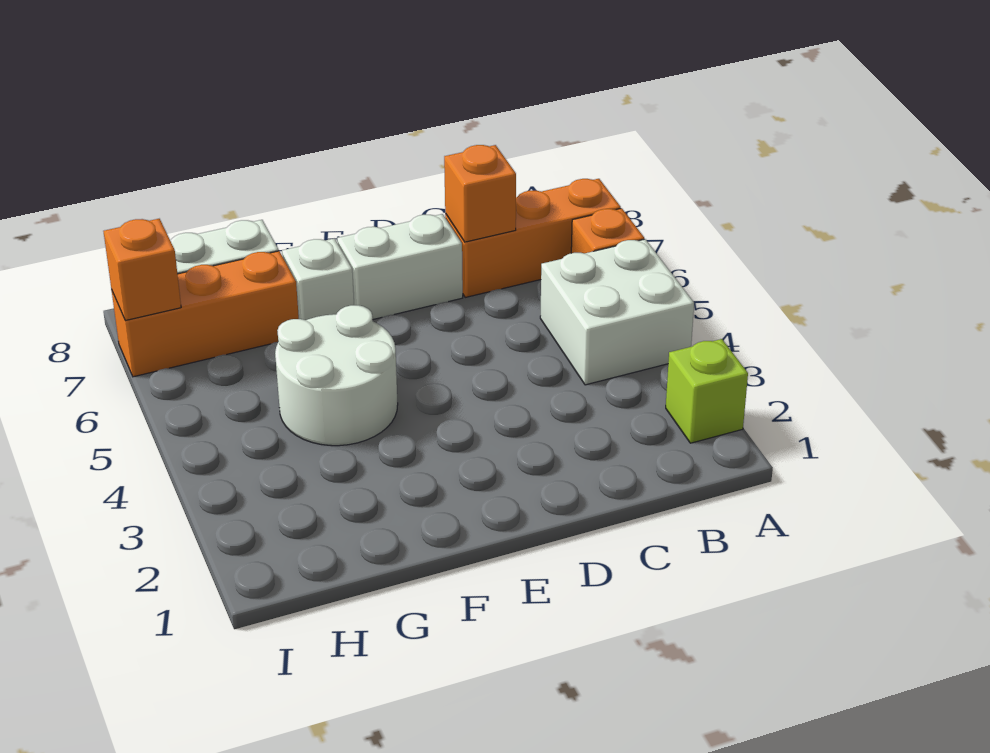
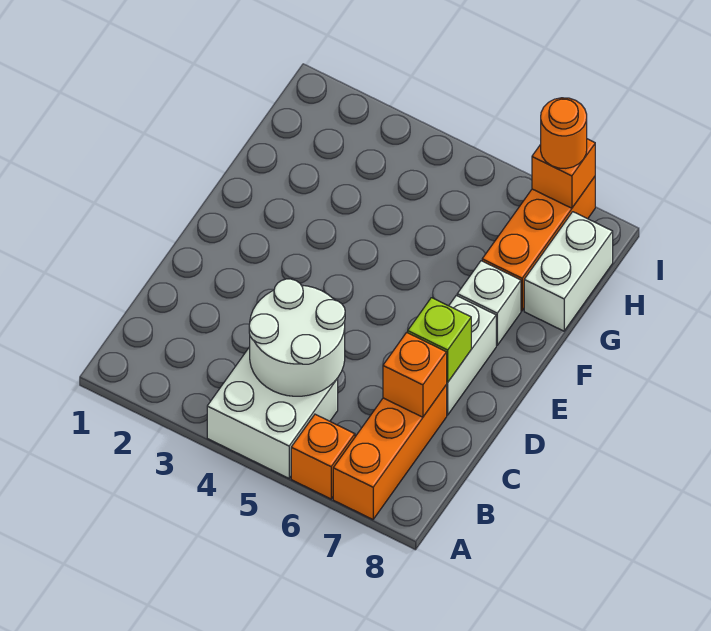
lime brick A2 level 1 -> lime brick D7 level 2
white round brick F4:G5 level 1 -> white round brick B4:C5 level 2
none -> orange round brick I7 level 3

